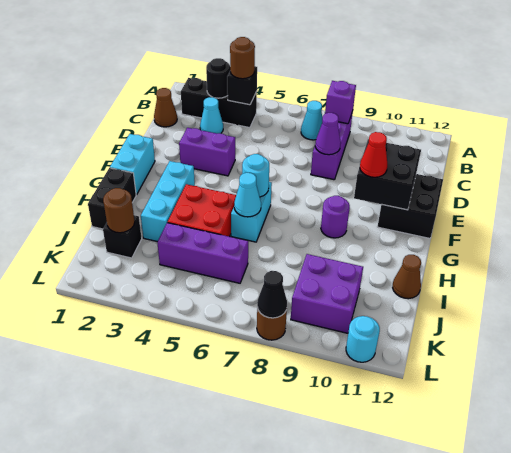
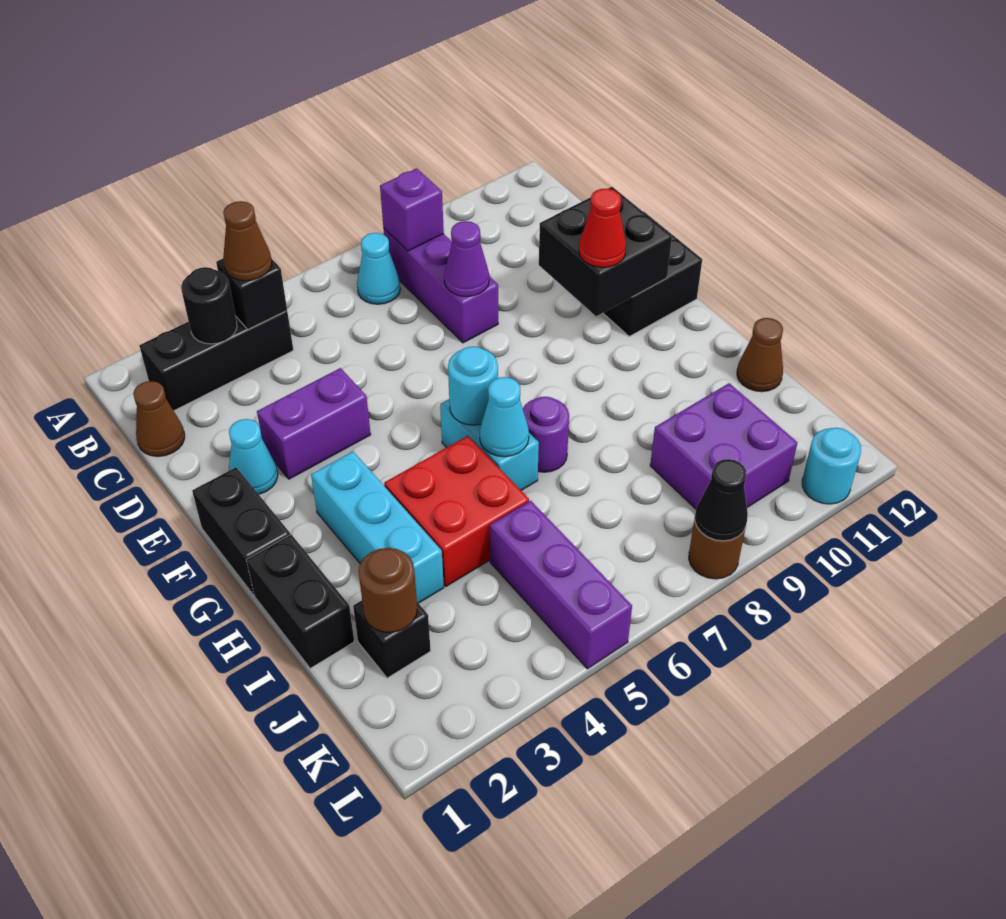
brown round brick B4 level 3 -> brown cone B4 level 3
cyan cone C3 level 1 -> cyan cone E2 level 1
cyan brick F1:G1 level 1 -> black brick F1:G1 level 1
purple round brick G9 level 1 -> purple round brick H7 level 1
purple brick J4:J6 level 1 -> purple brick J5:L5 level 1

